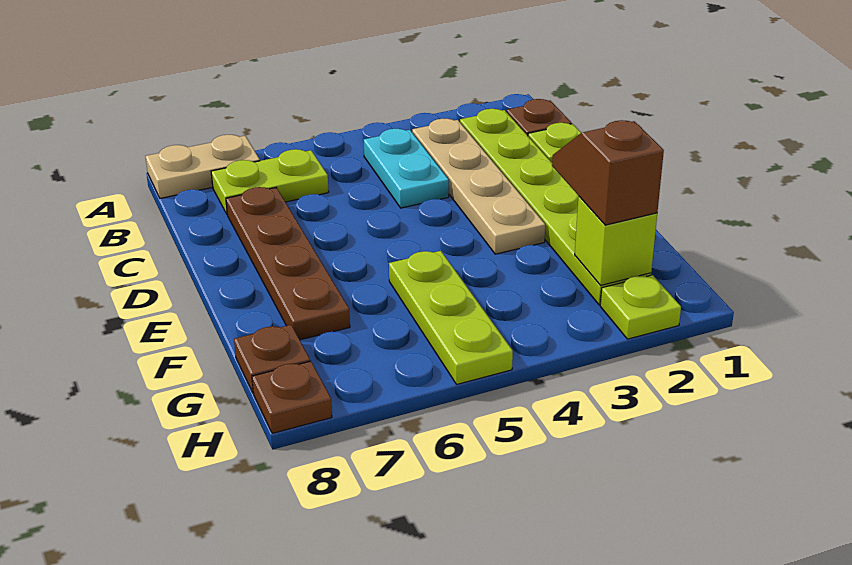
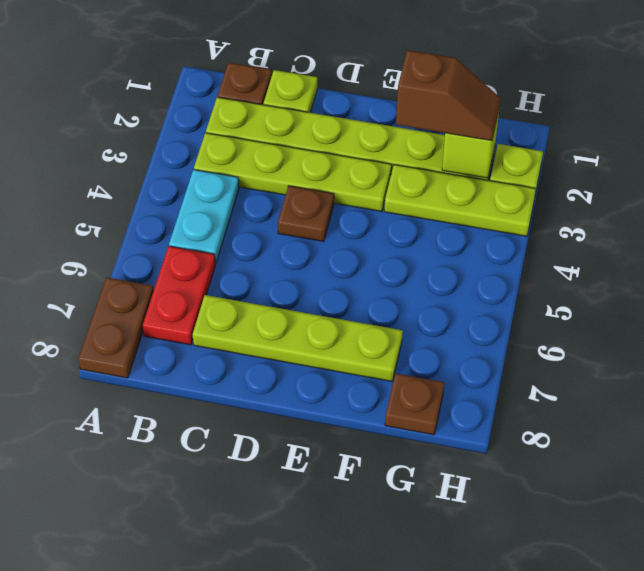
tan plate A7:A8 level 1 -> brown plate A7:A8 level 1
tan plate B3:E3 level 1 -> lime plate B3:E3 level 1
cyan plate B4:C4 level 1 -> cyan plate B4:B5 level 1
lime plate B6:B7 level 1 -> red plate B6:B7 level 1
brown plate C7:F7 level 1 -> lime plate C7:F7 level 1
brown slope F2:G2 level 3 top G -> brown slope F2:G2 level 3 top F
lime plate F5:H5 level 1 -> lime plate F3:H3 level 1
brown plate H8 level 1 -> brown plate D4 level 1

